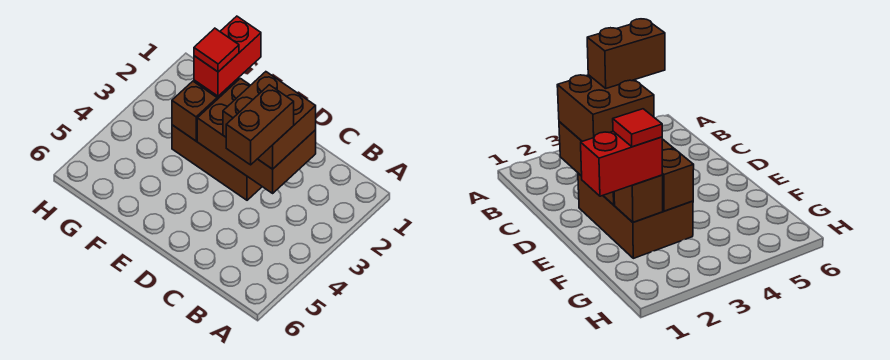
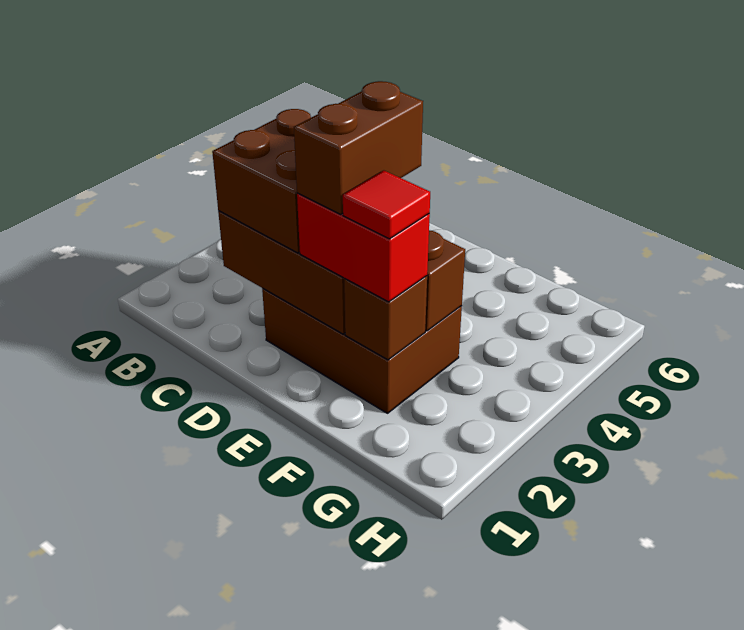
brown brick C3:C4 level 4 -> brown brick E2:E3 level 4
red brick F1:F2 level 3 -> red brick E2:F2 level 3

